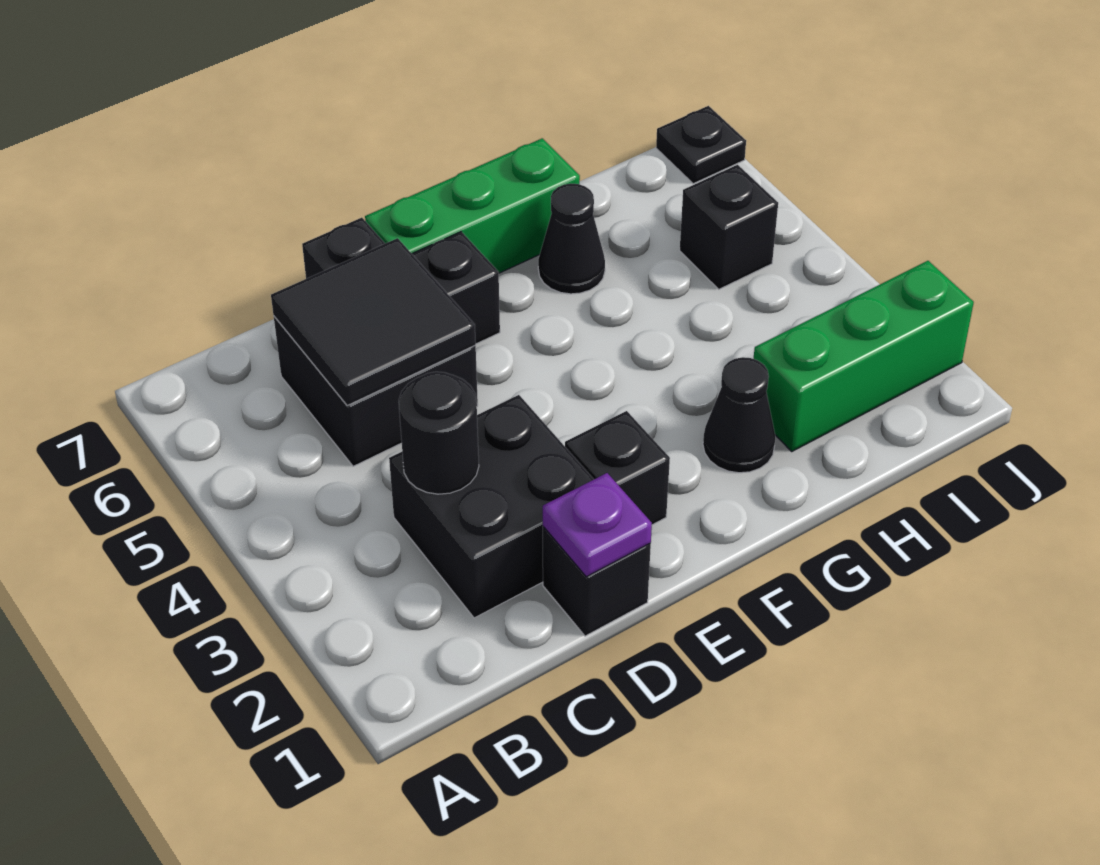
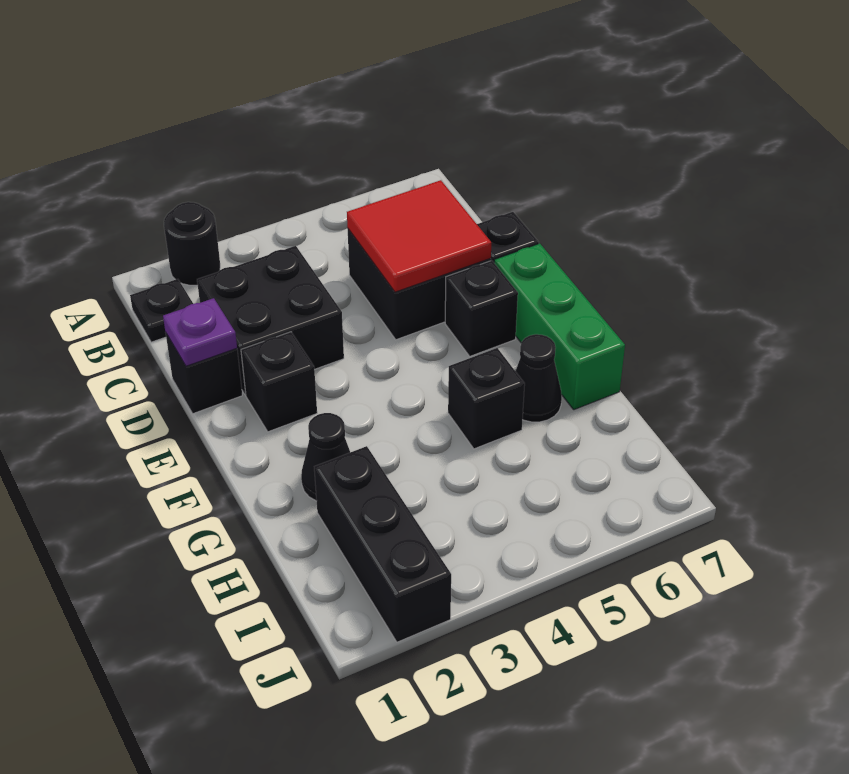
black round brick C3 level 2 -> black round brick A2 level 1
black tile C5:D6 level 2 -> red tile C5:D6 level 2
green brick H2:J2 level 1 -> black brick H2:J2 level 1
black brick I5 level 1 -> black brick G5 level 1
black plate J7 level 1 -> black plate B1 level 1

